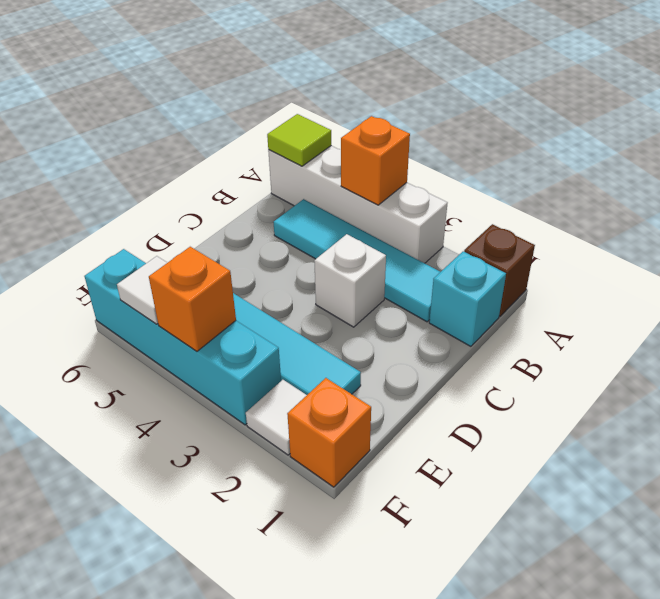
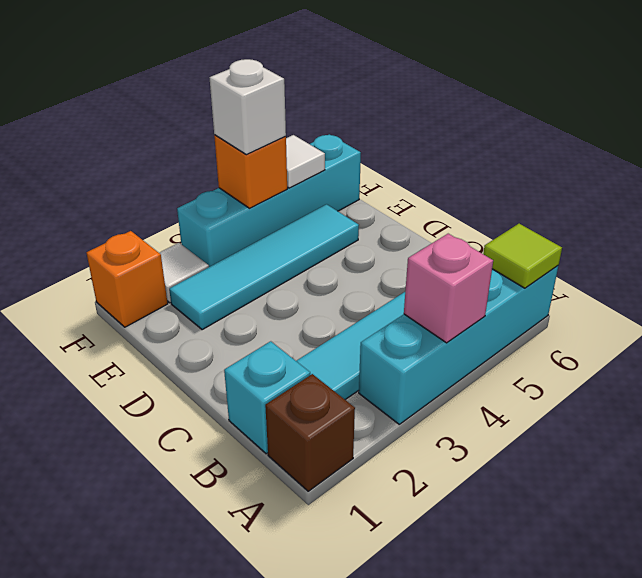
white brick A3:A6 level 1 -> cyan brick A3:A6 level 1
orange brick A4 level 2 -> pink brick A4 level 2
white brick C3 level 1 -> white brick F4 level 3

